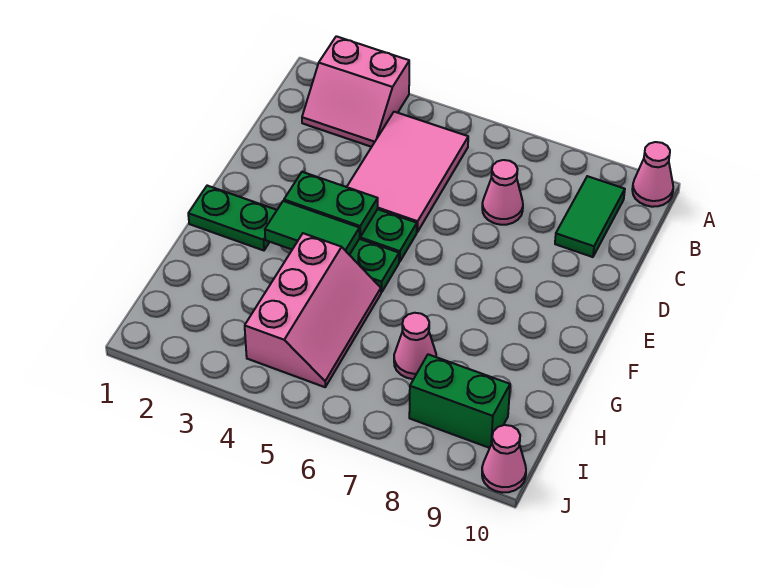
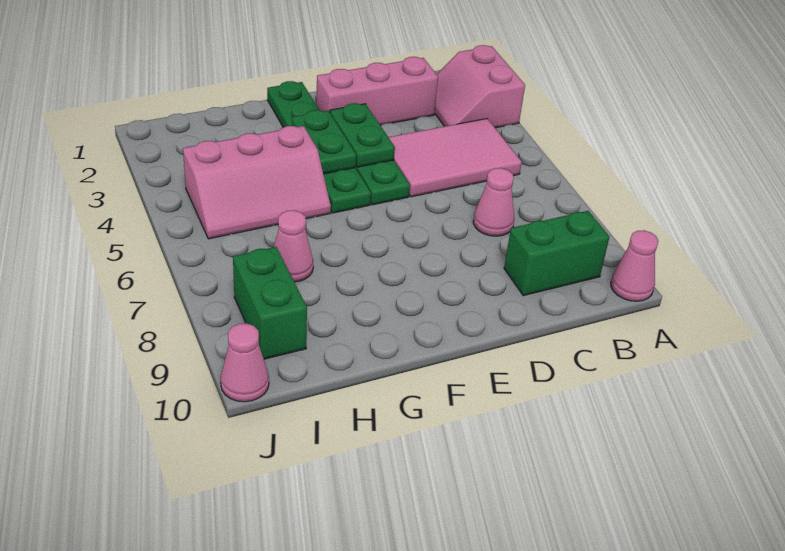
green tile B9:C9 level 1 -> green brick B9:C9 level 1
none -> pink brick C2:E2 level 1
green tile F3:F4 level 2 -> green plate F3:F4 level 2

